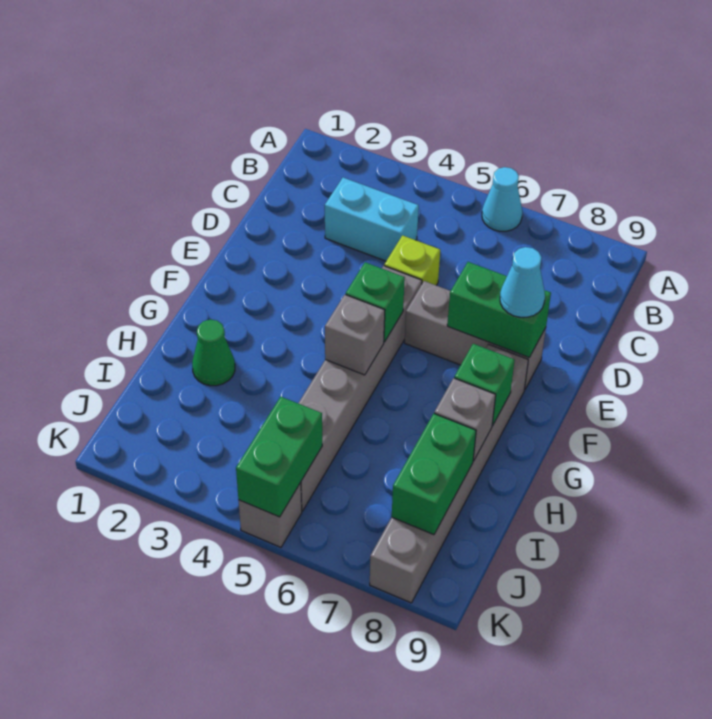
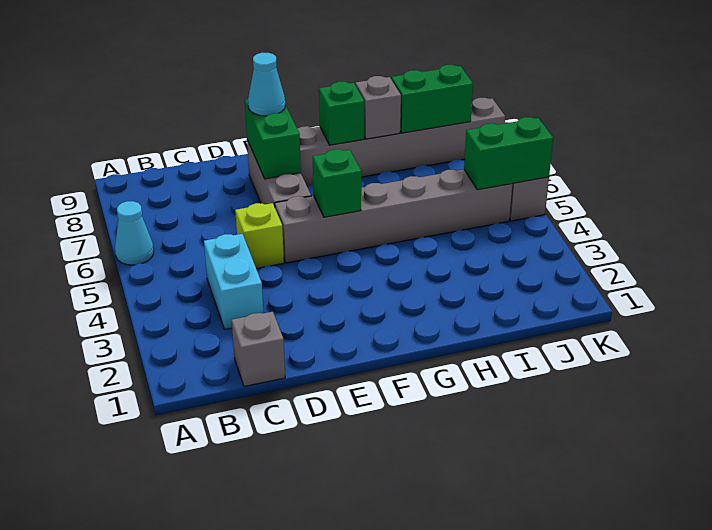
grey brick G5 level 2 -> grey brick C1 level 1
green cone H2 level 1 -> none

